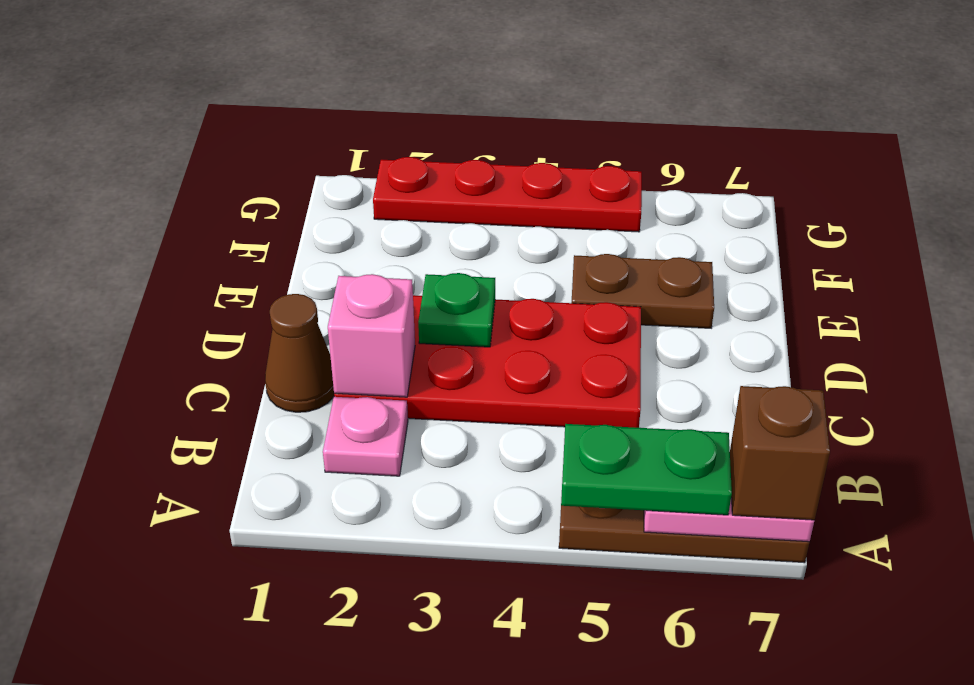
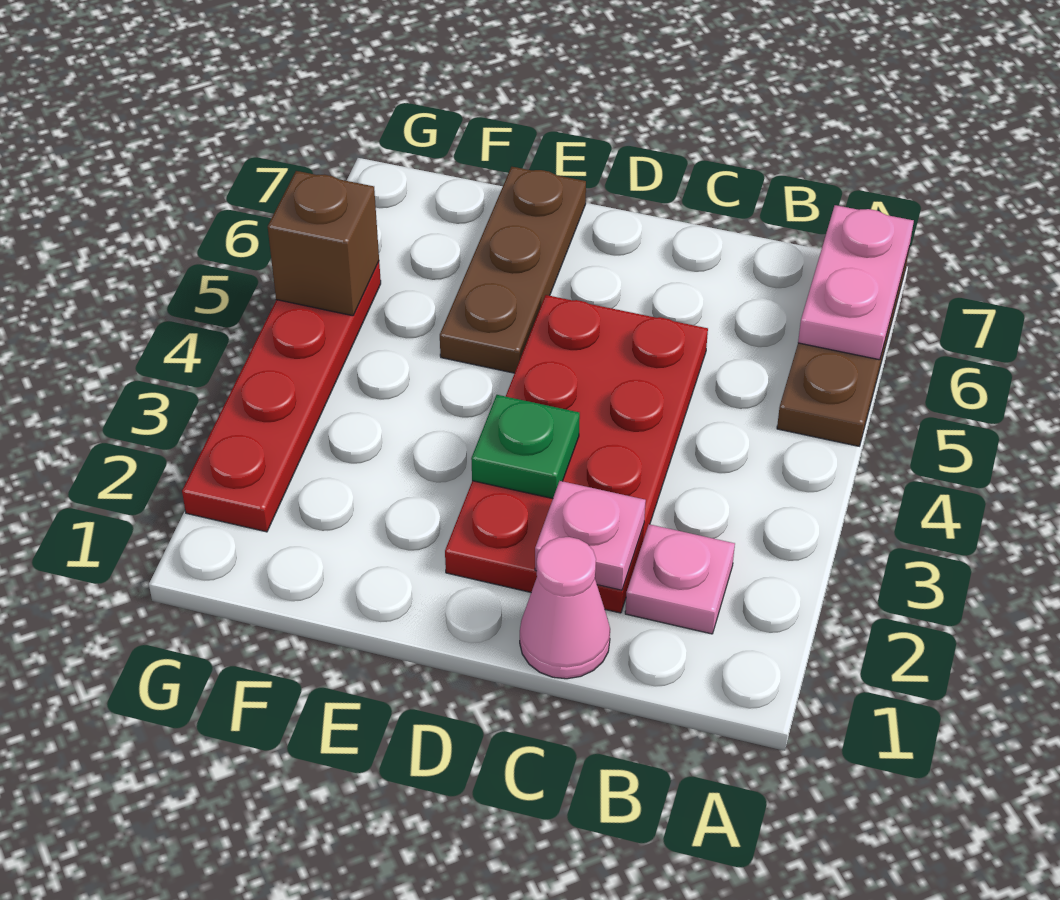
green plate A5:A6 level 3 -> none
brown brick A7 level 3 -> brown brick G5 level 2
brown cone C1 level 1 -> pink cone C1 level 1
pink brick C2 level 2 -> pink plate C2 level 2
brown plate E5:E6 level 1 -> brown plate E5:E7 level 1

